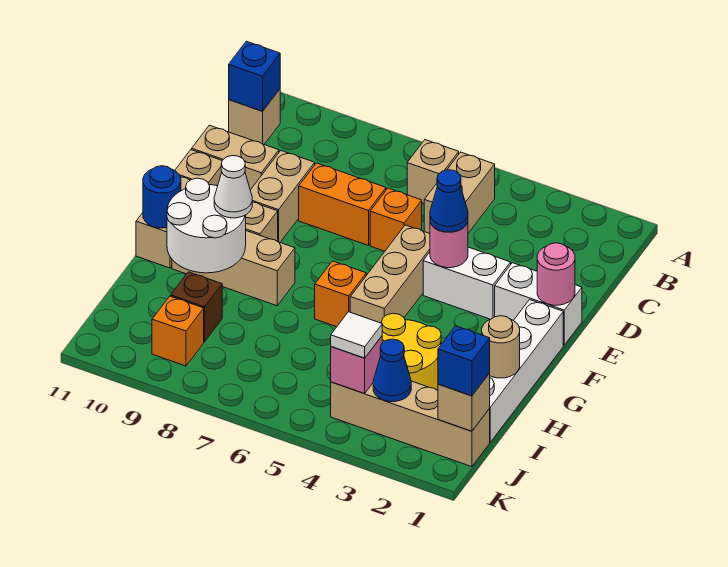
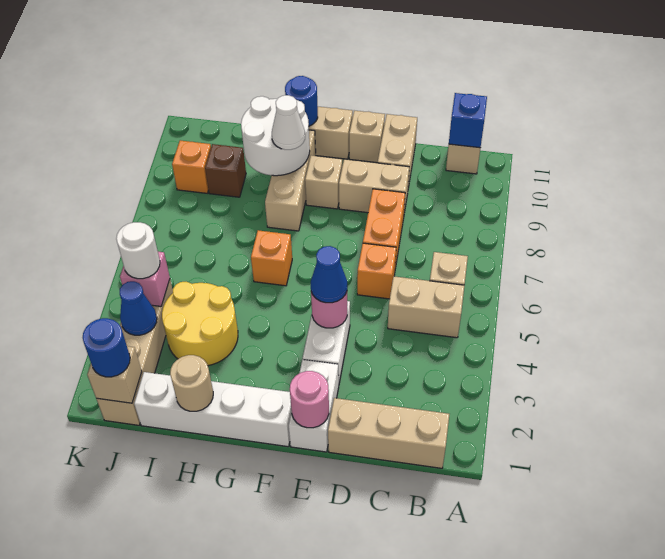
tan brick E5:G5 level 1 -> tan brick B1:D1 level 1
blue brick J1 level 3 -> blue round brick J1 level 3
white tile J4 level 3 -> white round brick J4 level 3

